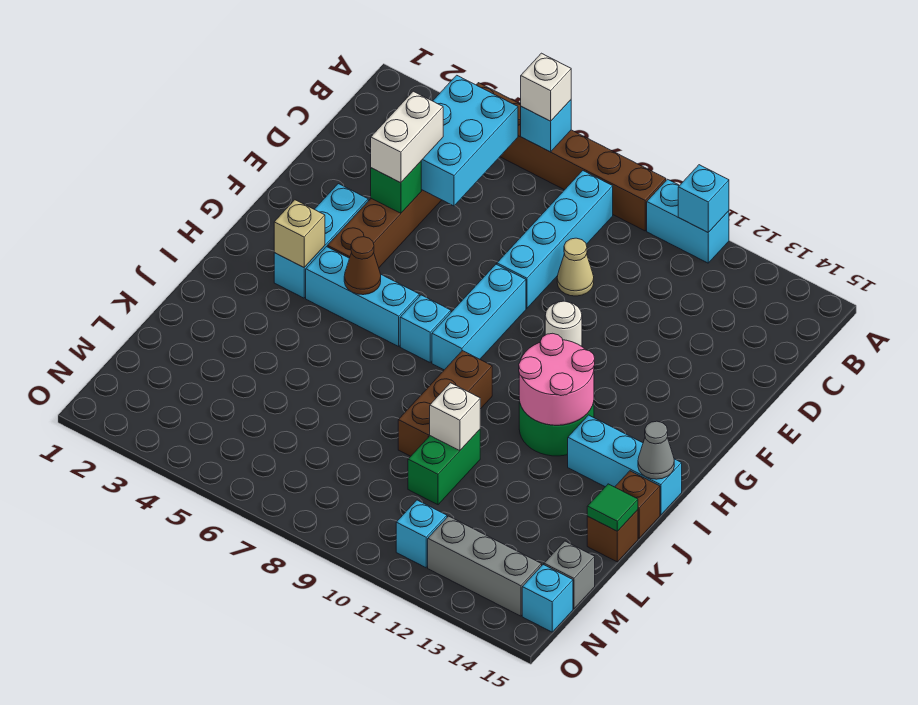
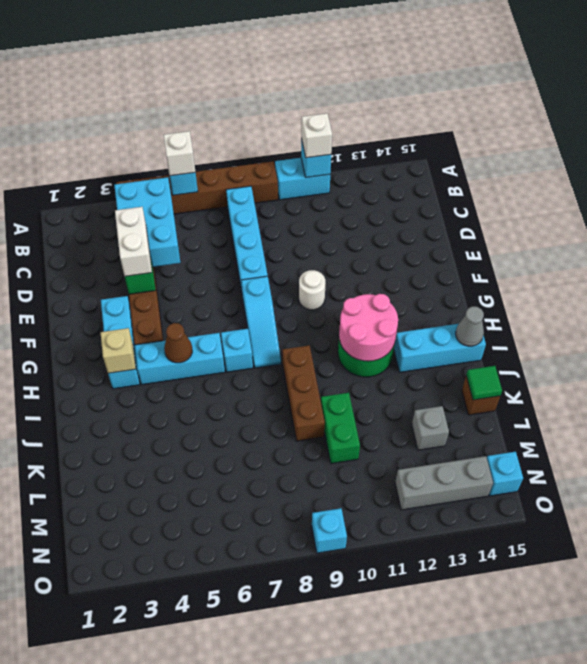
tan cone D9 level 1 -> none
cyan brick F8:H8 level 1 -> cyan slope F8:H8 level 1 top F
brown brick J15 level 1 -> none
white brick K10 level 2 -> white brick A11 level 3
grey brick M15 level 1 -> grey brick L13 level 1
cyan brick N11 level 1 -> cyan brick O9 level 1

